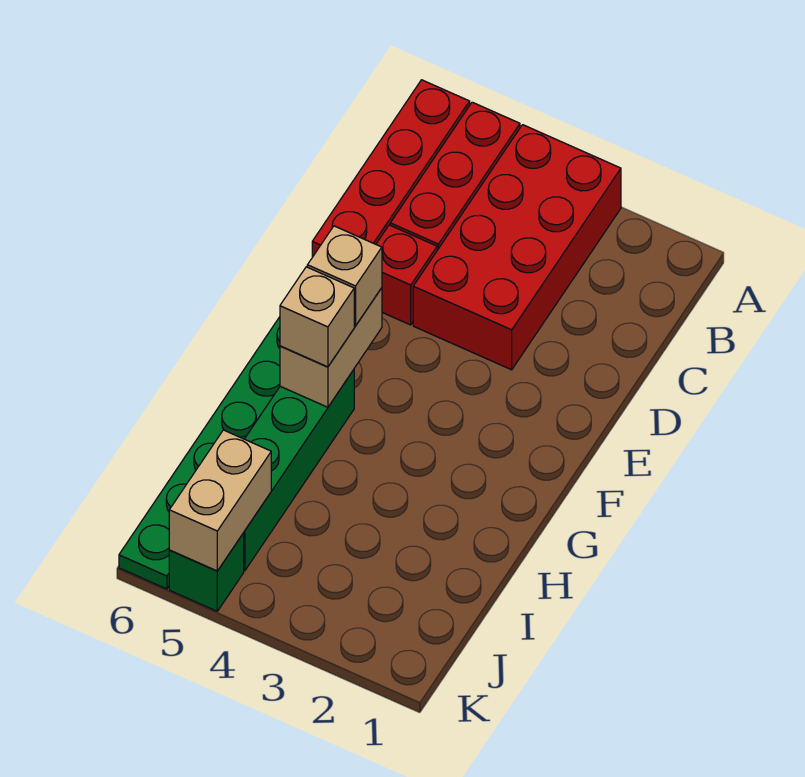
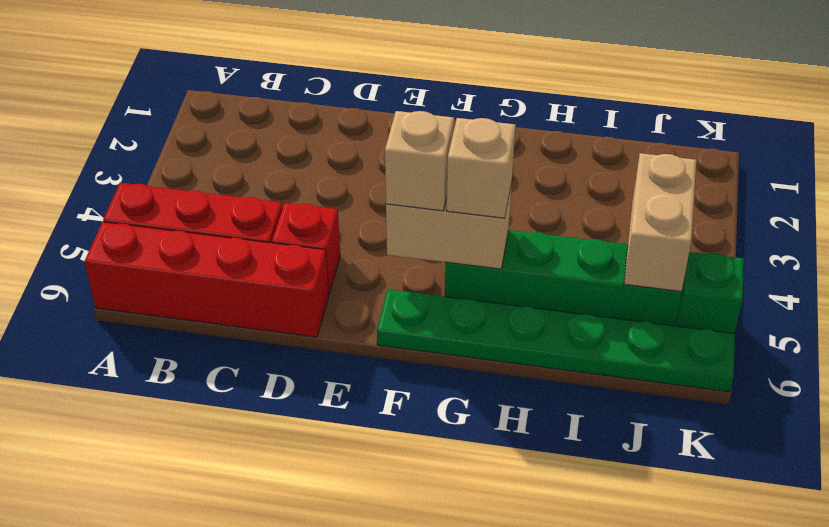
red brick A3:D4 level 1 -> none
tan brick J5:K5 level 2 -> tan brick J4:J5 level 2

